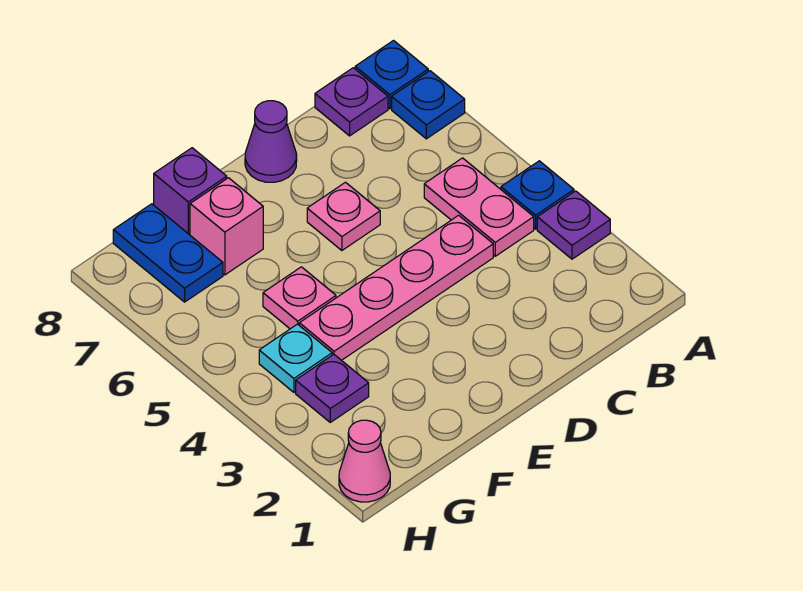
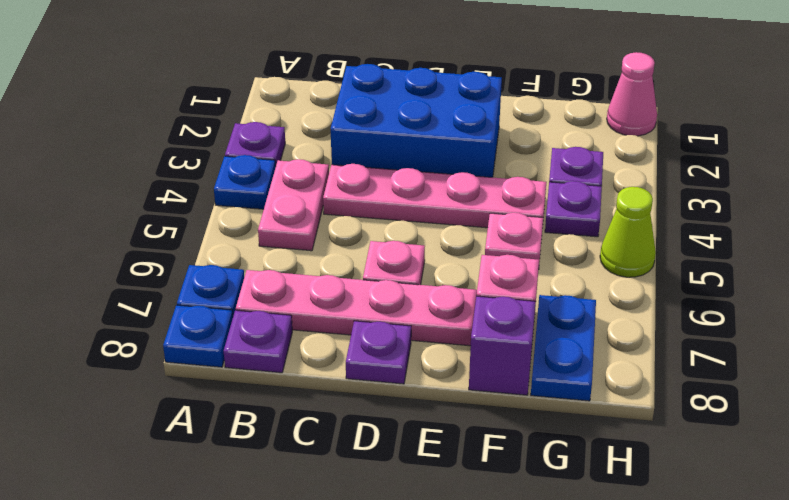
none -> pink plate B7:E7 level 1
none -> blue brick C2:E3 level 1
purple cone D8 level 1 -> purple plate D8 level 1
cyan plate G4 level 1 -> purple plate G4 level 1
none -> lime cone H5 level 1

